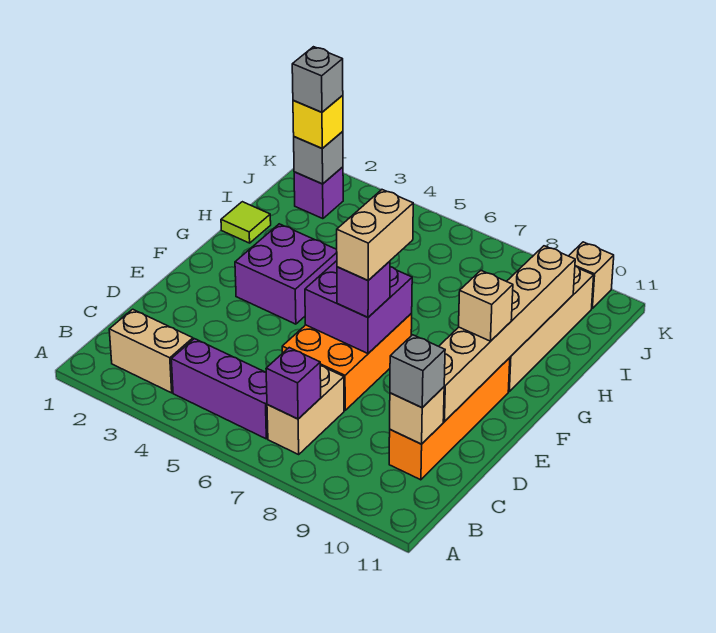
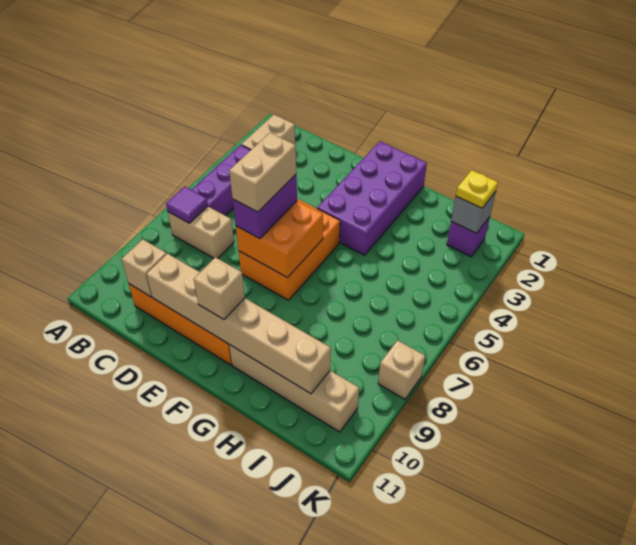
purple brick B7 level 2 -> purple tile B7 level 2
grey brick C10 level 3 -> none
orange brick D6:F7 level 1 -> orange brick E5:F7 level 1
purple brick E6:F7 level 2 -> orange brick E6:F7 level 2
purple brick E7 level 3 -> purple brick E6:E7 level 3
tan brick E7:F7 level 4 -> tan brick E6:E7 level 4
purple brick F3:G4 level 1 -> purple brick F1:G4 level 1
lime tile H1 level 1 -> none
yellow brick J2 level 3 -> yellow plate J2 level 3
grey brick J2 level 4 -> none
tan brick K10 level 1 -> tan brick K8 level 1

